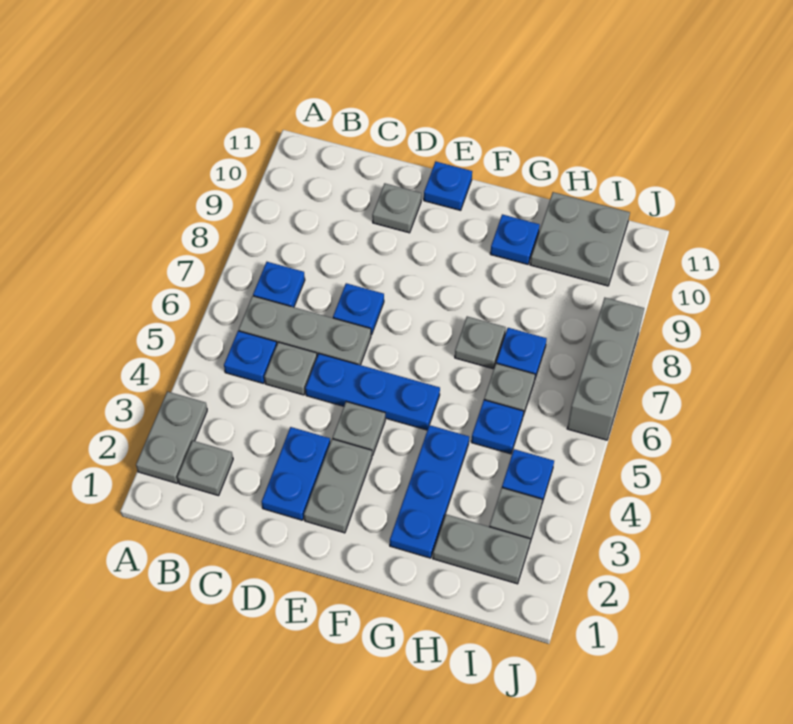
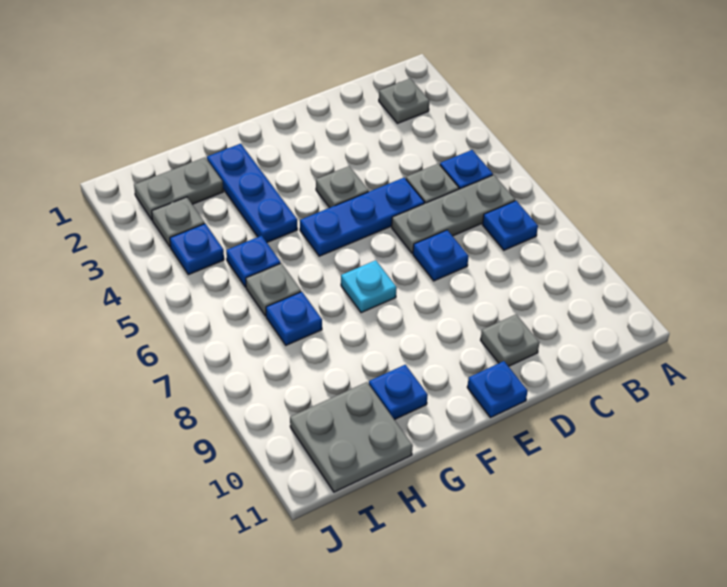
grey plate A2:A3 level 1 -> none
blue plate D2:D3 level 1 -> none
grey plate E2:E3 level 1 -> none
none -> cyan plate F7 level 1
grey plate G7 level 1 -> none
grey brick J6:J8 level 1 -> none

